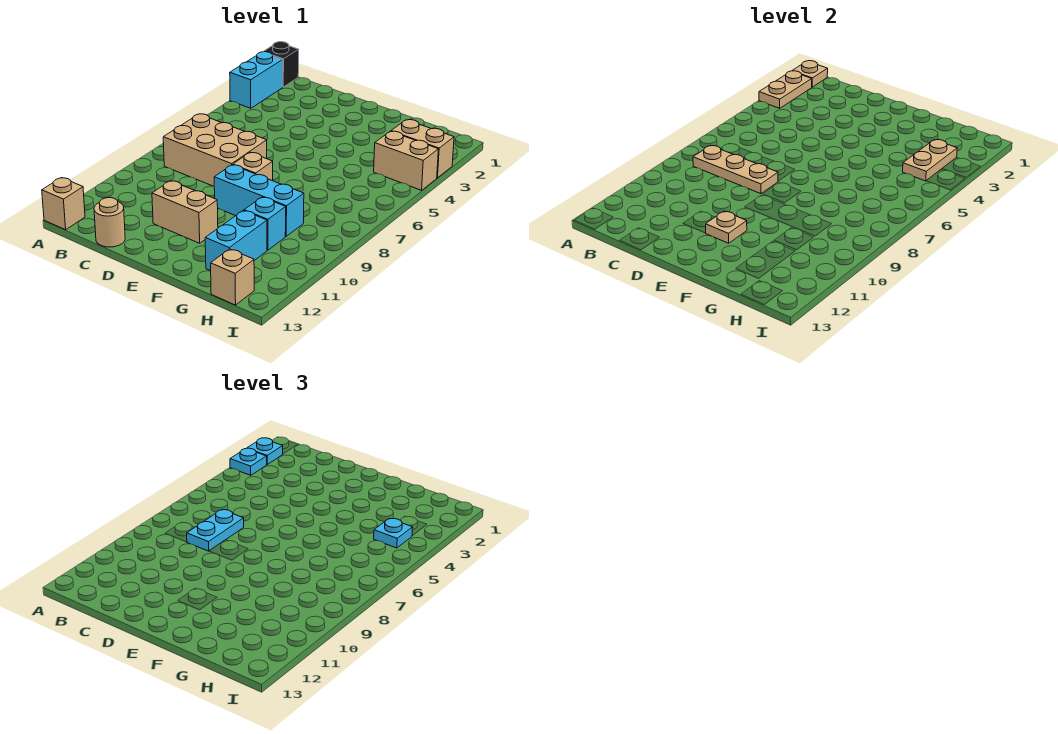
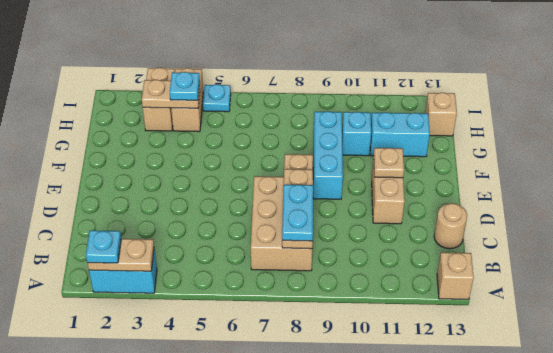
black brick A1 level 1 -> none
tan plate A1 level 2 -> none
cyan plate A3 level 3 -> cyan plate I5 level 1
cyan plate C7:C8 level 3 -> cyan plate B8:C8 level 3

